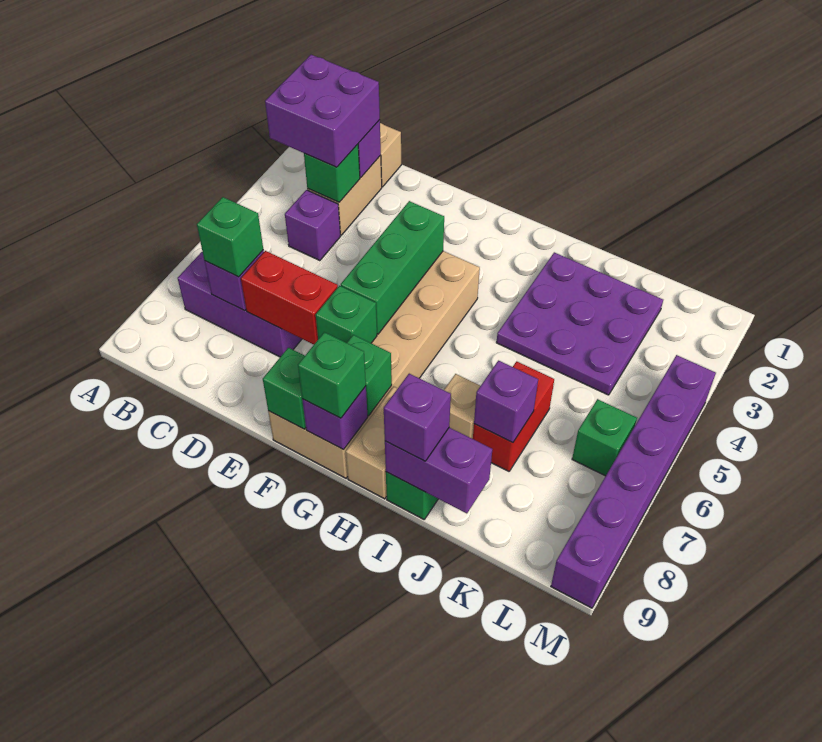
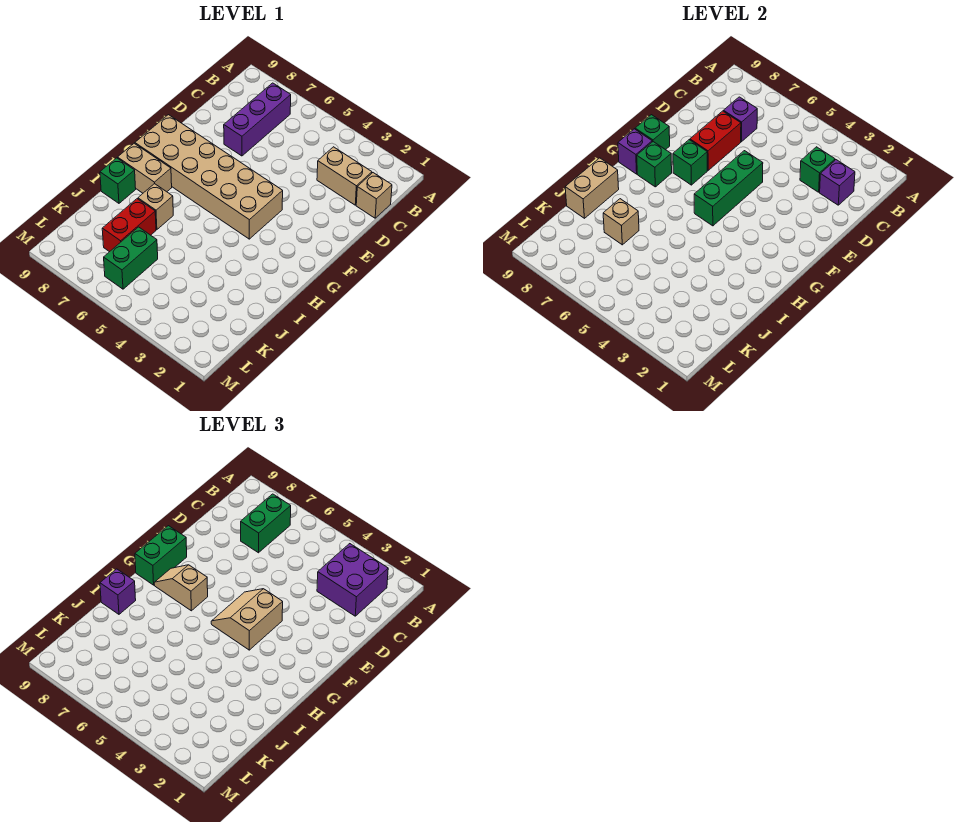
purple brick C4 level 1 -> none
green brick C7 level 3 -> green brick B7:C7 level 3
green brick F4:F6 level 2 -> green brick E5:G5 level 2
none -> tan slope F4:G5 level 3 top 4
none -> tan slope G7:G8 level 3 top 7
green brick G9 level 3 -> green brick F9:G9 level 3
purple plate I2:K4 level 1 -> none
purple brick I9:J9 level 2 -> tan brick I9:J9 level 2
red brick J6:J7 level 1 -> red brick J7:K7 level 1
purple brick J7 level 2 -> tan brick J7 level 2
green brick L6 level 1 -> green brick K6:L6 level 1
purple brick M4:M9 level 1 -> none

